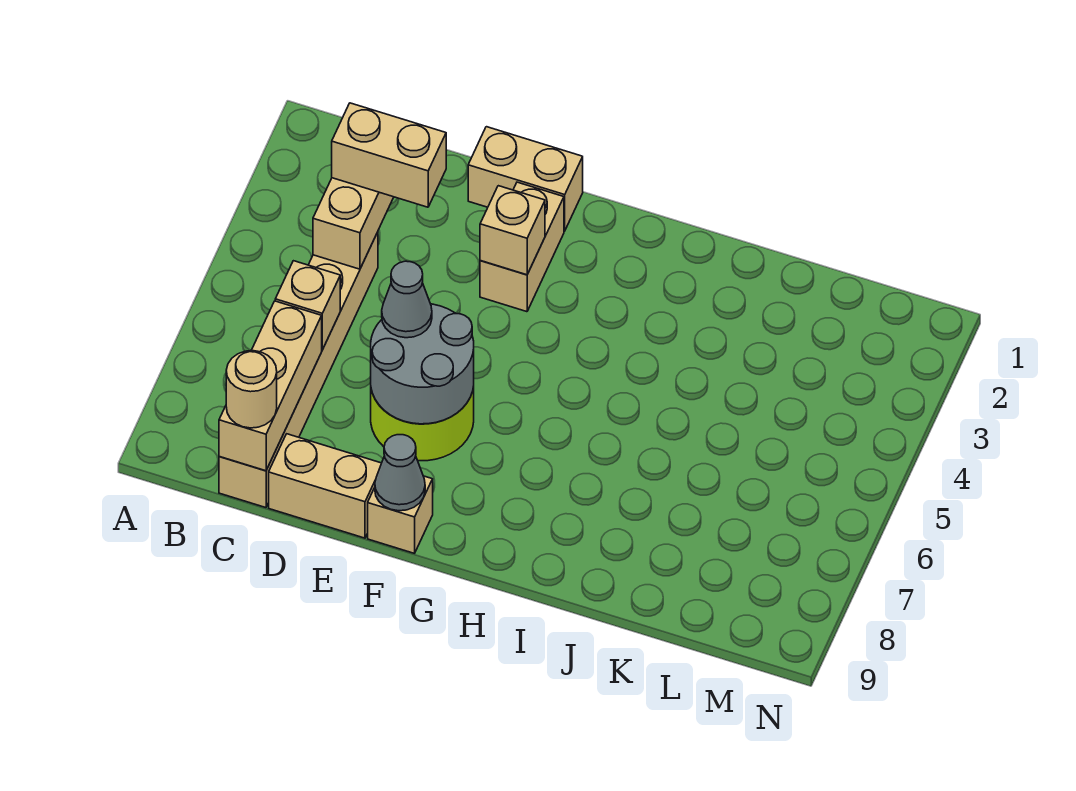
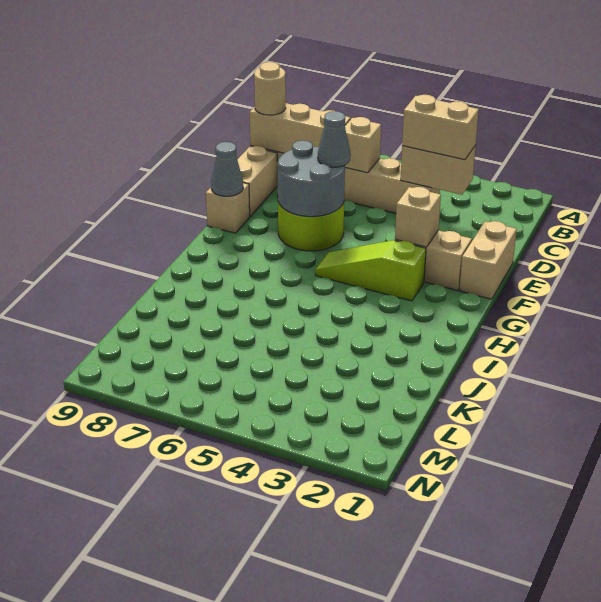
tan brick C3:D3 level 3 -> tan brick C3:C4 level 3
none -> lime slope G3:G5 level 1 top 3

